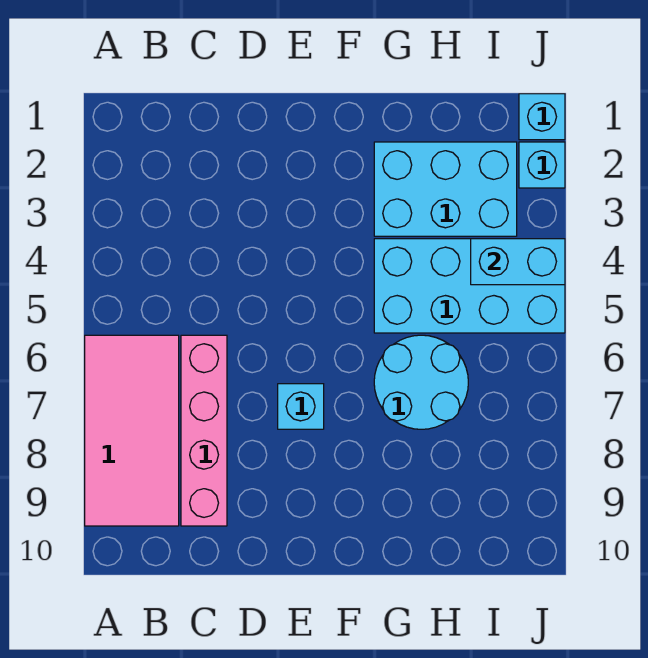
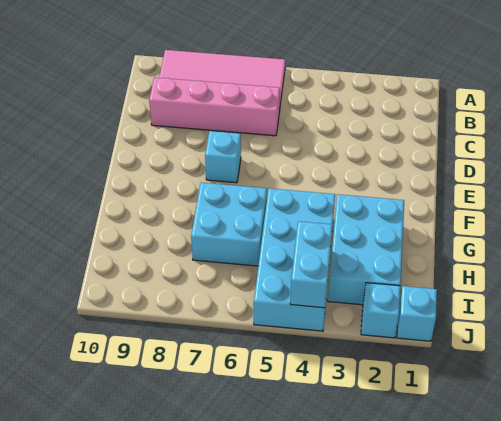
cyan round brick G6:H7 level 1 -> cyan brick G6:H7 level 1

